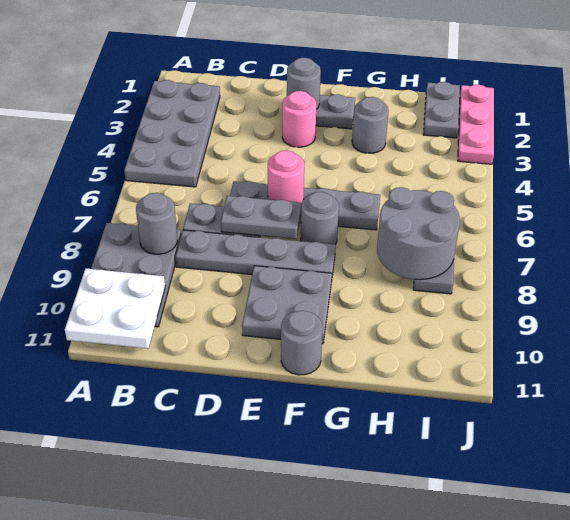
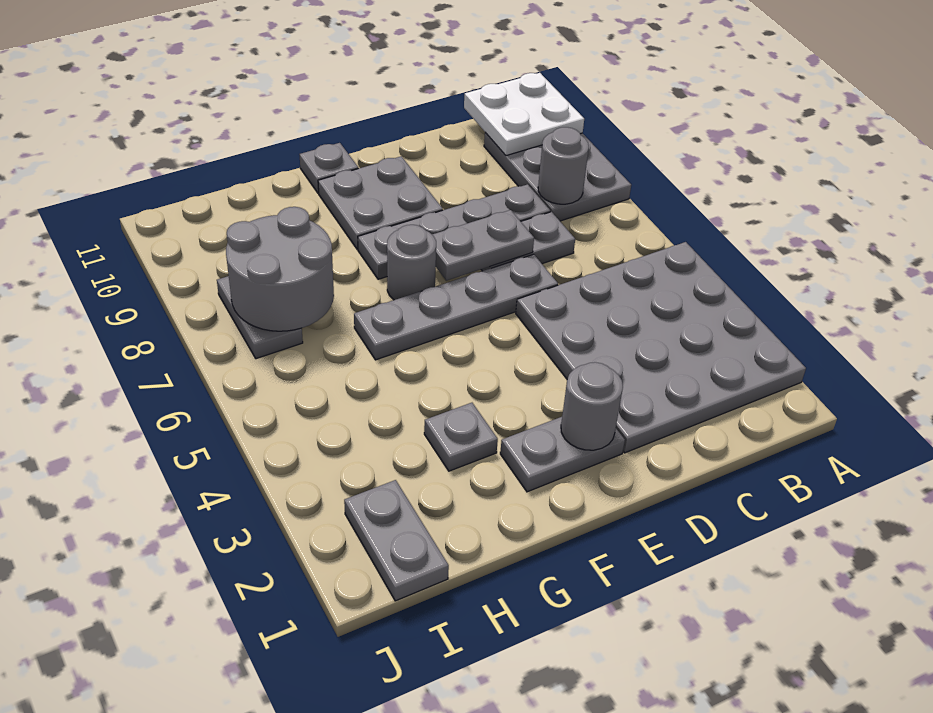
grey plate A2:B5 level 1 -> grey plate A2:D5 level 1
pink round brick E3 level 1 -> none
pink round brick E6 level 2 -> none
grey round brick F11 level 1 -> grey plate F11 level 1
grey round brick G3 level 1 -> grey plate G3 level 1
pink plate J1:J3 level 1 -> none

